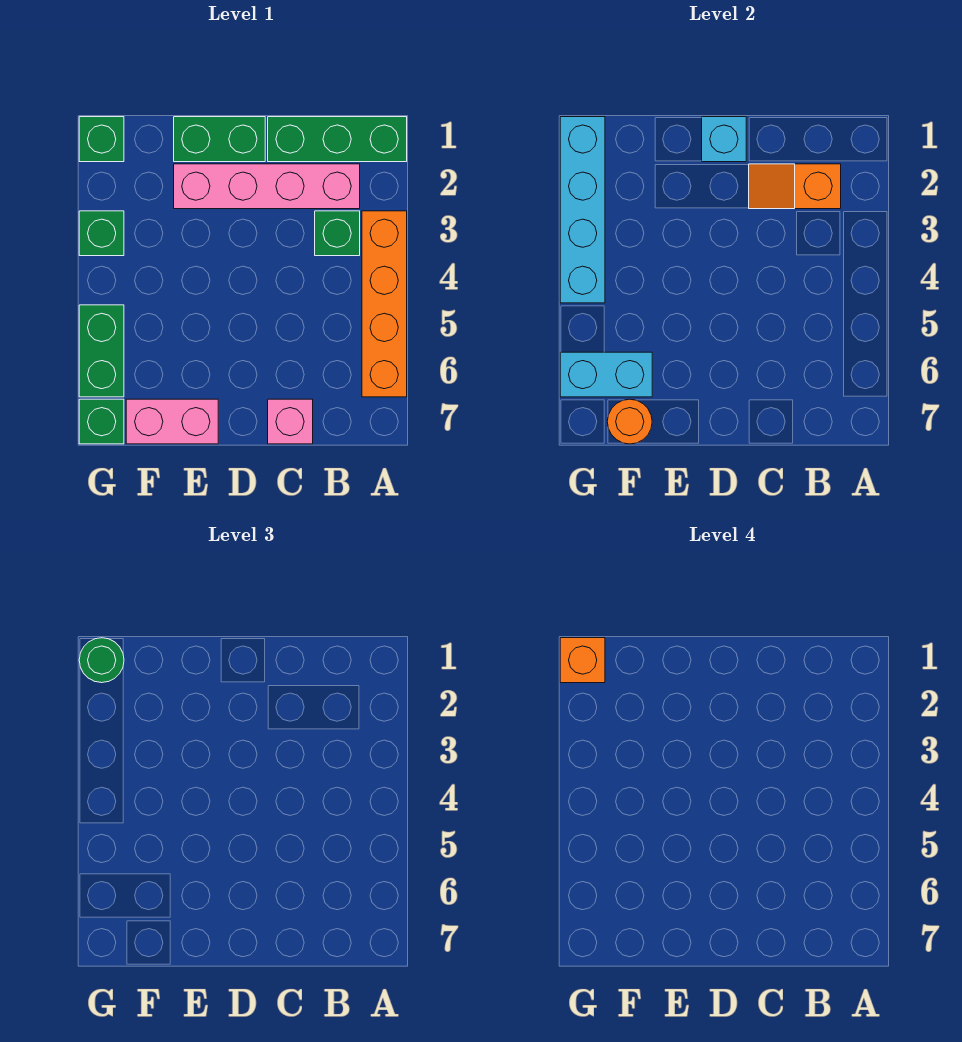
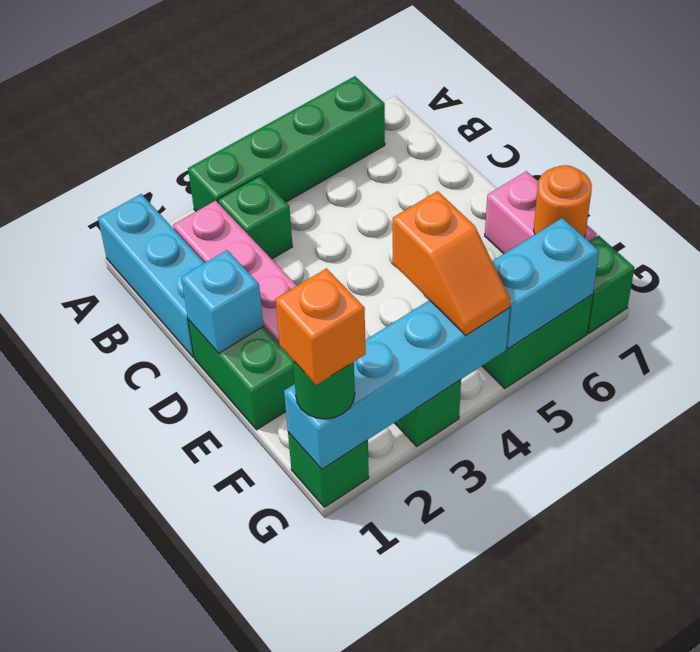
green brick A1:C1 level 1 -> cyan brick A1:C1 level 1
orange brick A3:A6 level 1 -> green brick A3:A6 level 1
orange slope B2:C2 level 2 top B -> orange slope F4:G4 level 3 top F
pink brick C7 level 1 -> none
cyan brick F6:G6 level 2 -> cyan brick G5:G6 level 2

